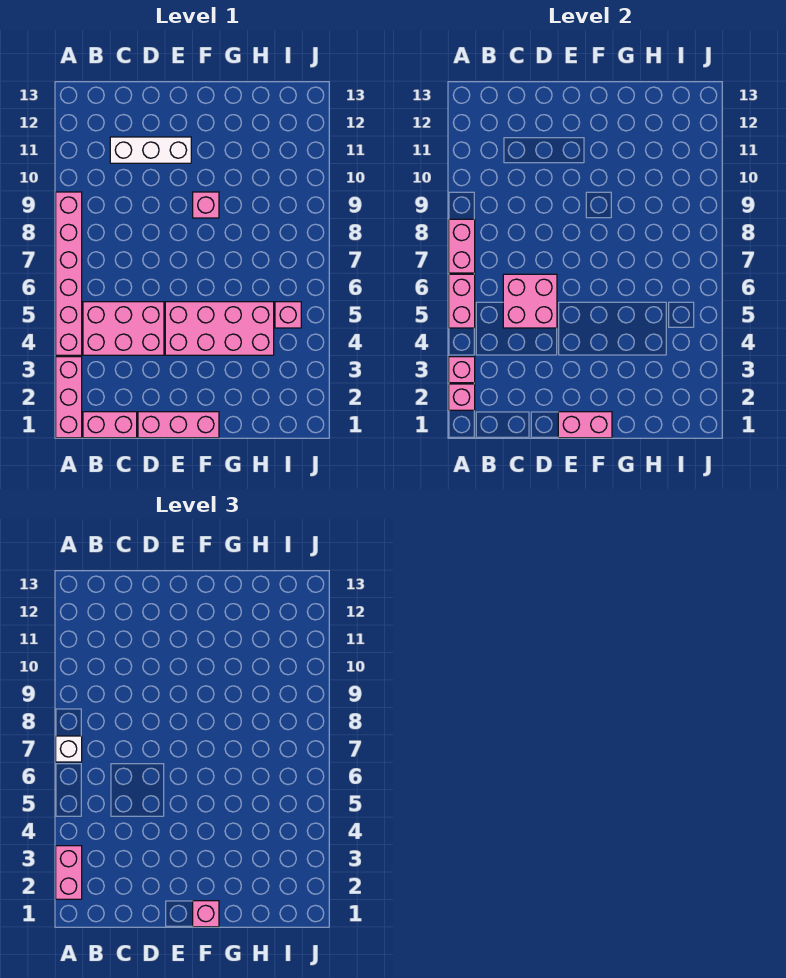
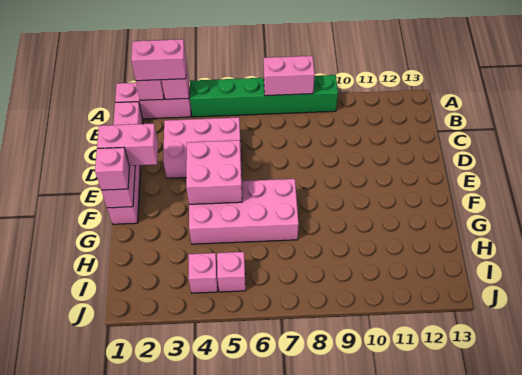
pink brick A4:A9 level 1 -> green brick A4:A9 level 1
pink brick A5:A6 level 2 -> pink brick E1:E2 level 3
white brick A7 level 3 -> none
pink brick B4:D5 level 1 -> pink brick C3:D5 level 1
pink brick C5:D6 level 2 -> pink brick E4:F5 level 2
white brick C11:E11 level 1 -> none
pink brick E4:H5 level 1 -> pink brick F4:G7 level 1
pink brick F9 level 1 -> pink brick I4 level 1

